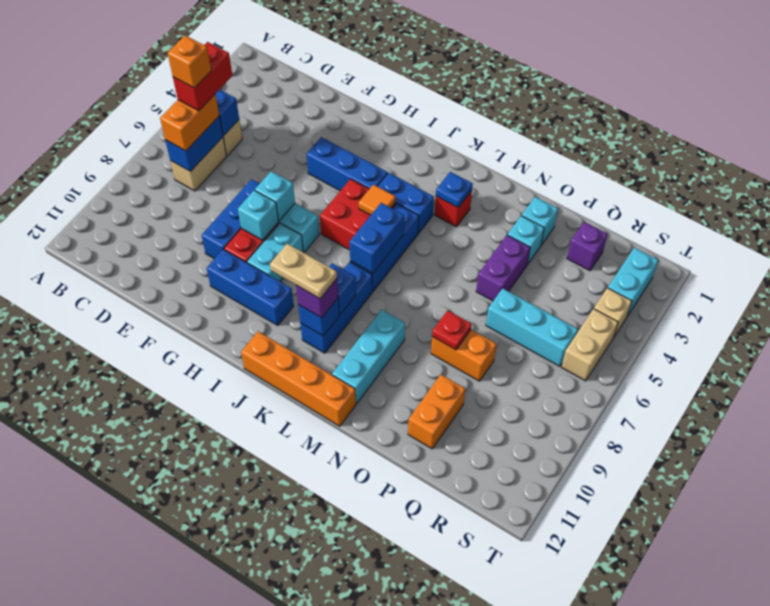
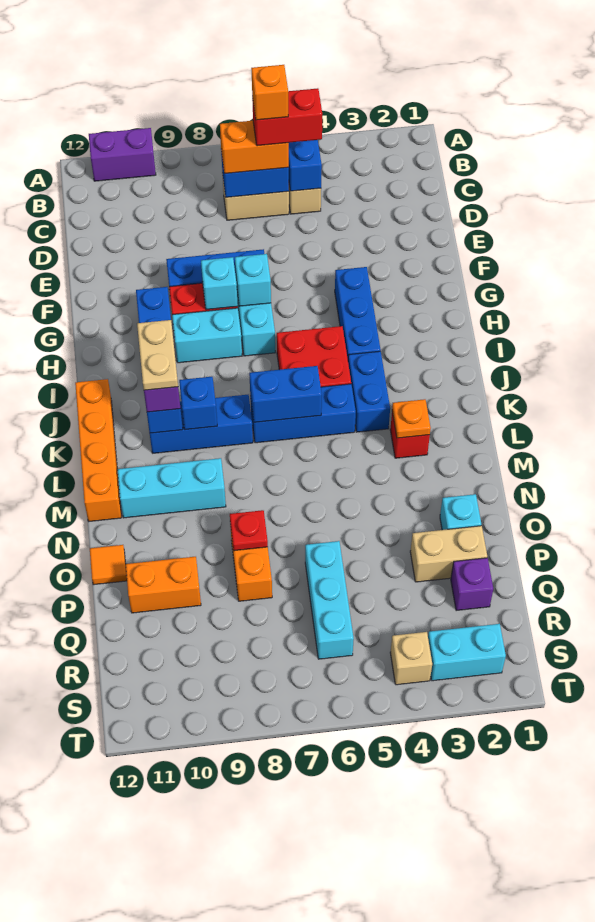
orange tile J5 level 2 -> orange tile O12 level 1
blue plate L3 level 2 -> orange plate L3 level 2
cyan brick O3 level 1 -> none
purple brick O4:O5 level 1 -> purple brick A10:A11 level 1
tan brick S5:S6 level 1 -> tan brick P2:P3 level 1

